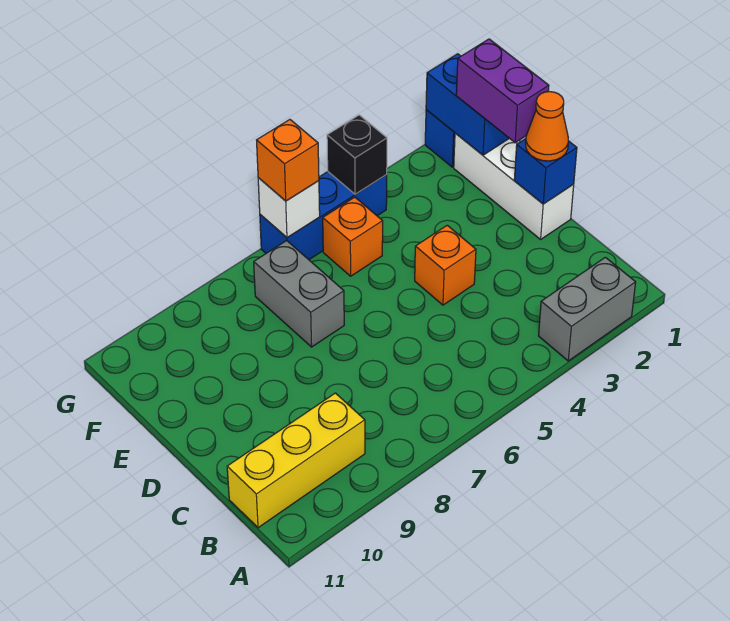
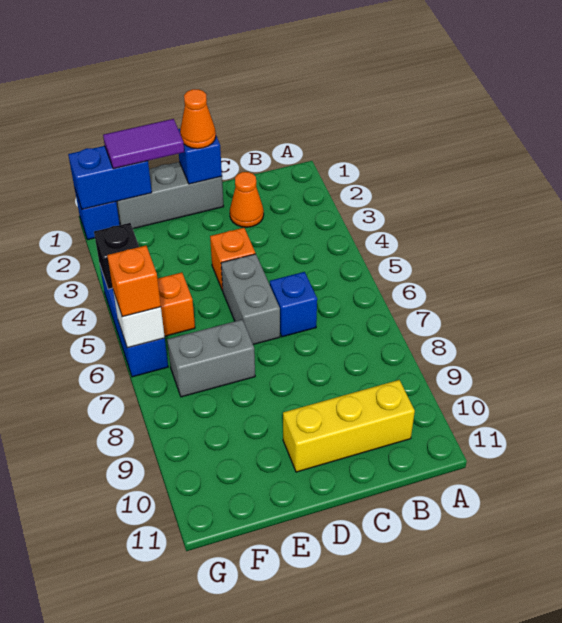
grey brick A2:A3 level 1 -> grey brick D5:D6 level 1
yellow brick B9:B11 level 1 -> yellow brick B10:D10 level 1
none -> orange cone C2 level 1
none -> blue brick C6 level 1
white brick D1:F1 level 1 -> grey brick D1:F1 level 1
purple brick E1:F1 level 3 -> purple tile E1:F1 level 3

